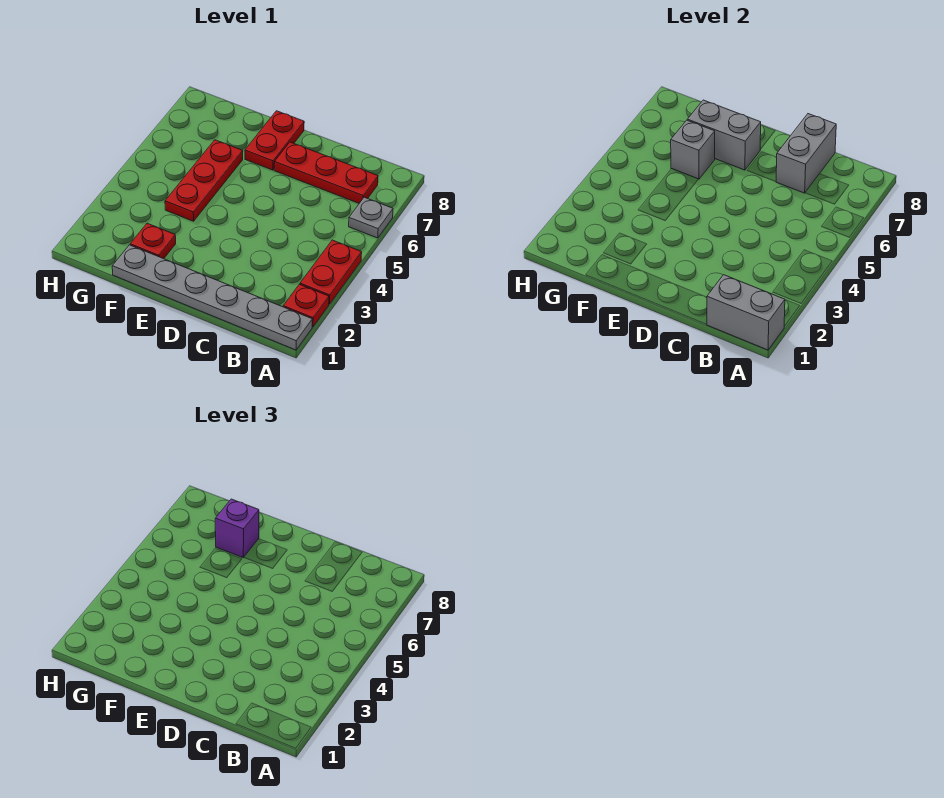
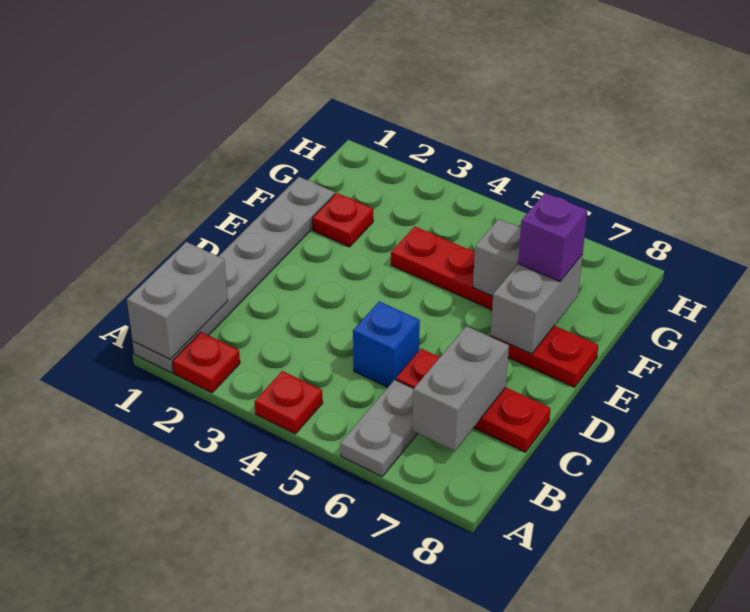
red plate A3:A4 level 1 -> red plate A4 level 1
grey plate A6 level 1 -> grey plate A6:B6 level 1
red plate B7:D7 level 1 -> red plate C6:C8 level 1
none -> blue brick C5 level 1
grey brick C7:C8 level 2 -> grey brick B7:C7 level 2

